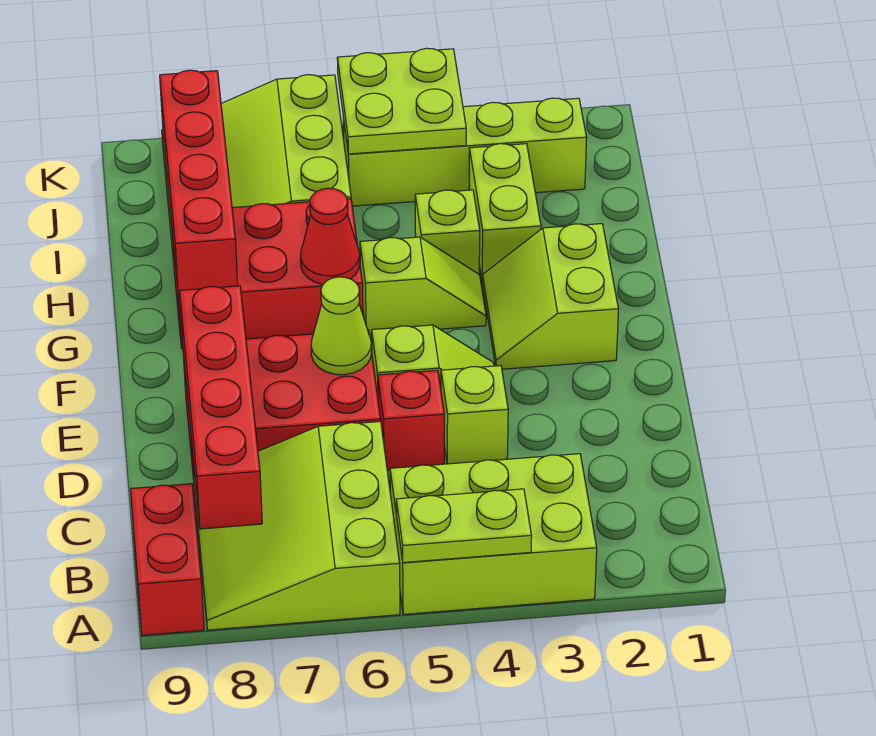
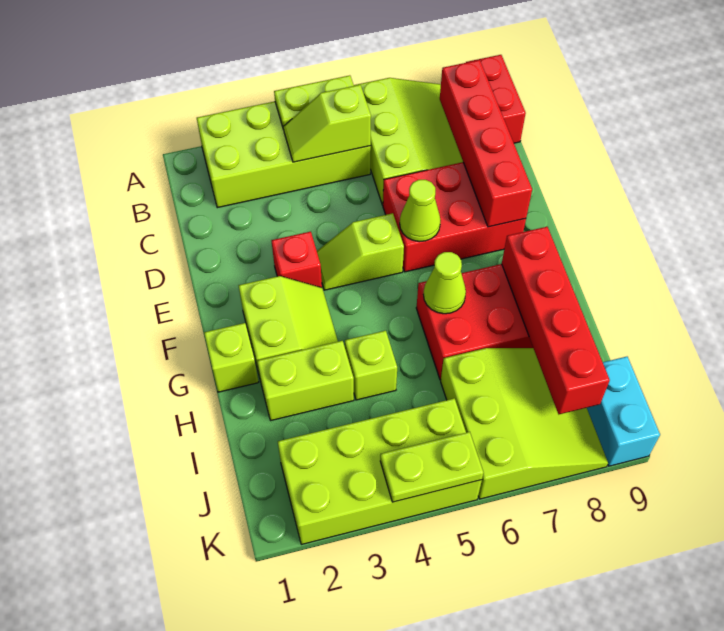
lime brick A3:B5 level 1 -> lime brick A2:B5 level 1
lime brick D4 level 1 -> lime brick G1 level 1
red brick D5 level 1 -> red brick E3 level 1
lime slope G4:G5 level 1 top 5 -> lime slope B4:B5 level 2 top 5
red cone G6 level 2 -> lime cone G6 level 2
lime brick H3:I3 level 1 -> lime brick H2:H3 level 1
lime brick J2:J5 level 1 -> lime brick J2:K5 level 1
lime plate J4:K5 level 2 -> lime plate K4:K5 level 2
none -> cyan brick J9:K9 level 1

